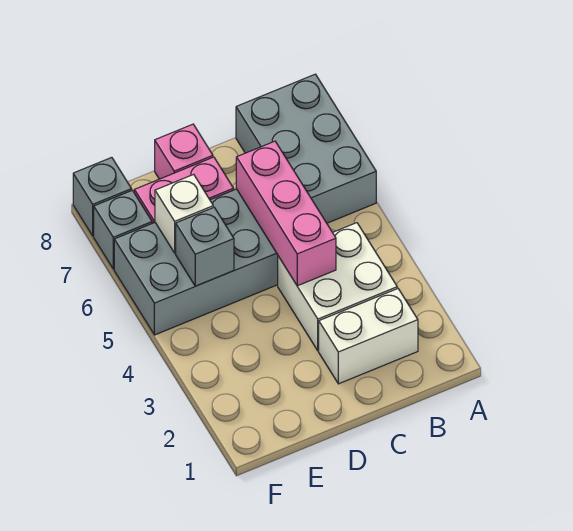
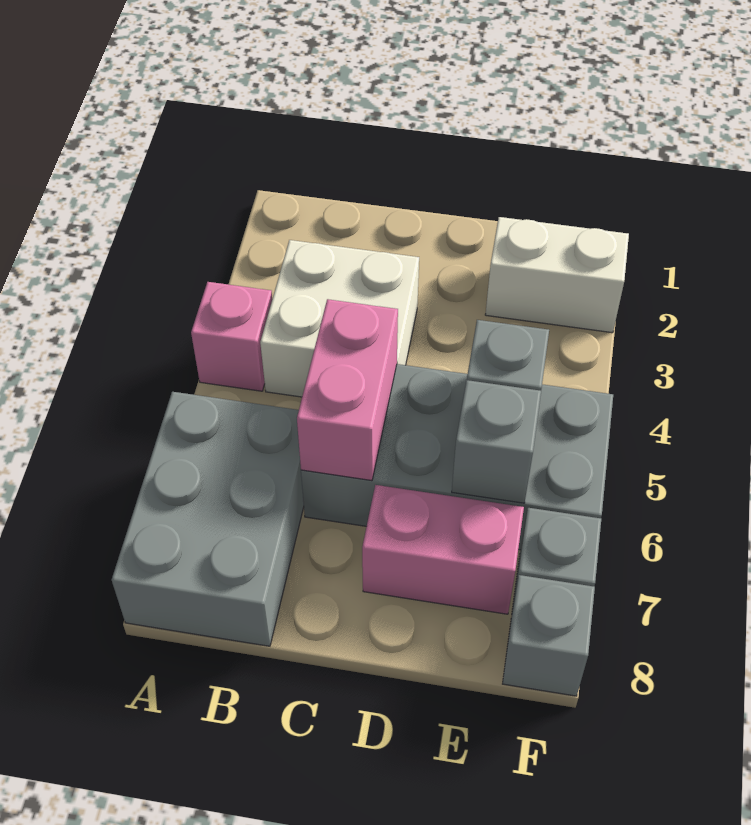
white brick B2:C2 level 1 -> white brick E2:F2 level 1
pink brick C4:C6 level 2 -> pink brick C5:C6 level 2
pink brick D8 level 1 -> pink brick A4 level 1
white brick E6 level 2 -> grey brick E6 level 2

